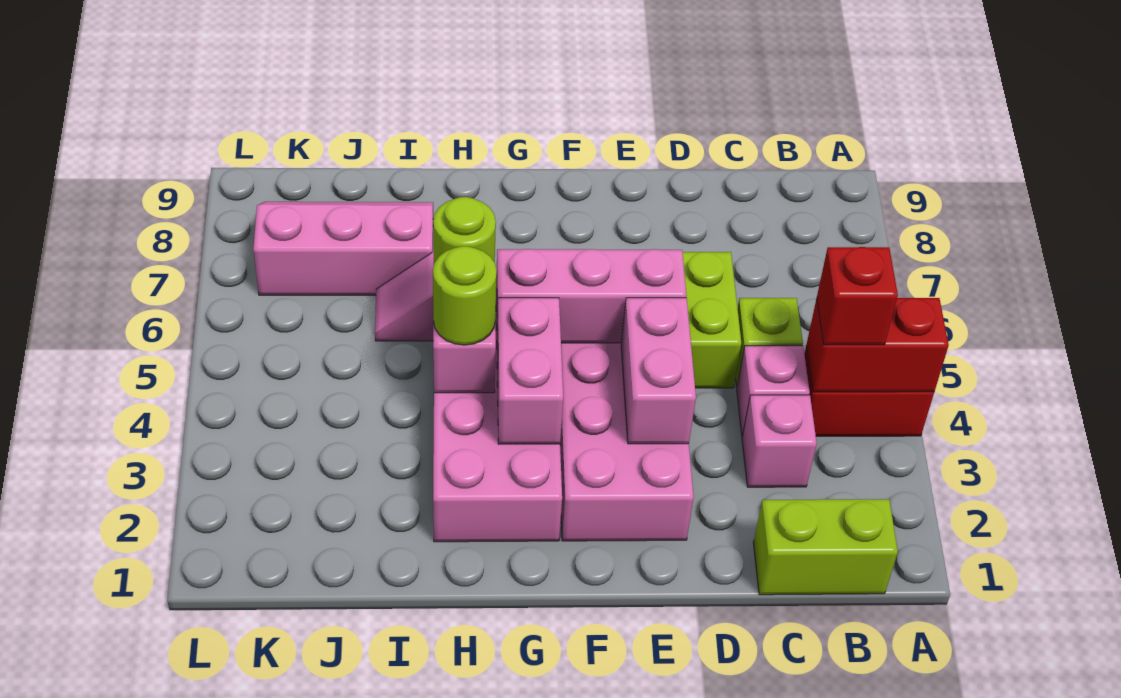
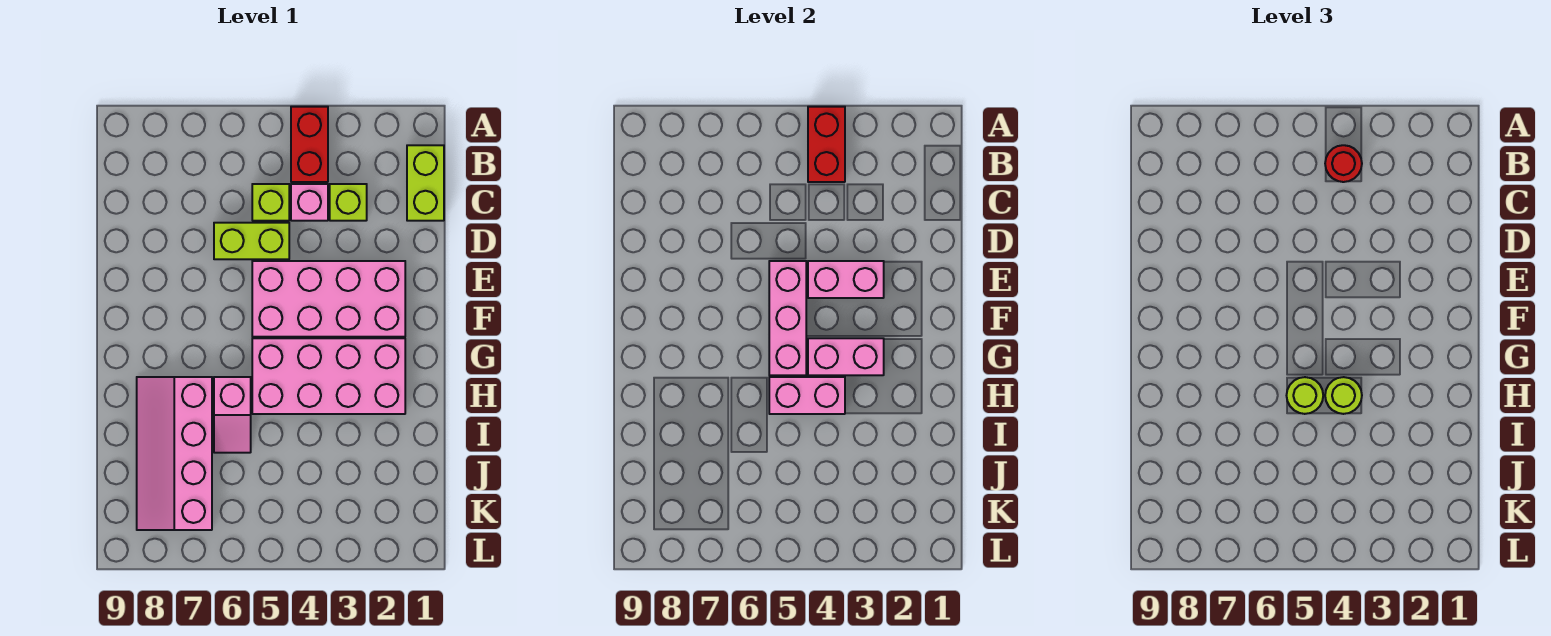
red brick B4 level 3 -> red round brick B4 level 3
pink brick C3 level 1 -> lime brick C3 level 1
pink slope I7:K8 level 1 top 7 -> pink slope H7:K8 level 1 top 7

